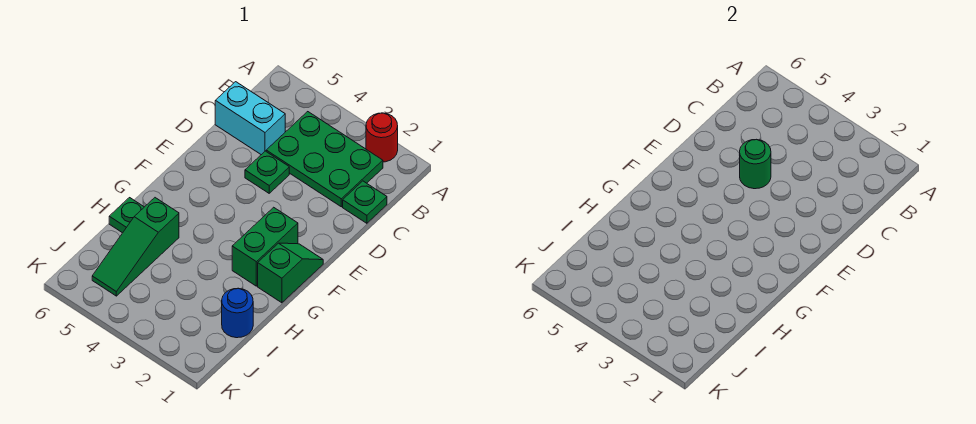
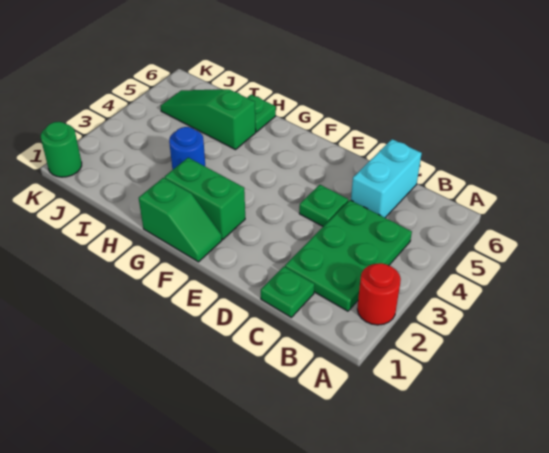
green round brick D4 level 2 -> green round brick K1 level 1
blue round brick I1 level 1 -> blue round brick H3 level 1

